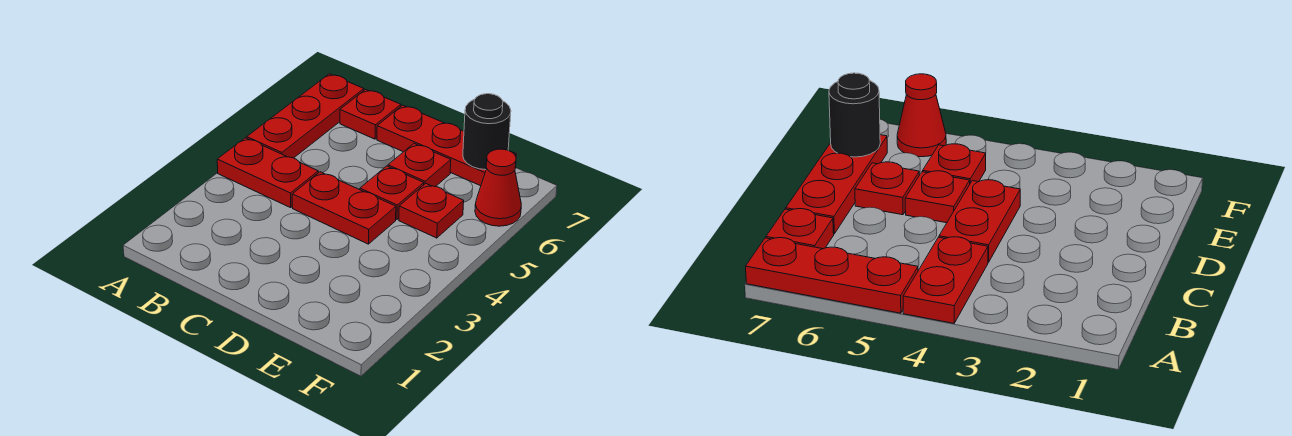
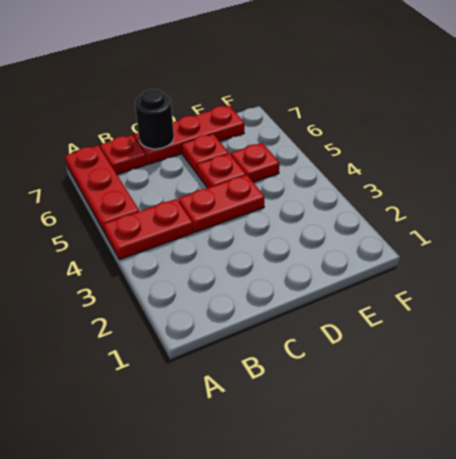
black round brick E7 level 2 -> black round brick C7 level 2
red cone F6 level 1 -> none

